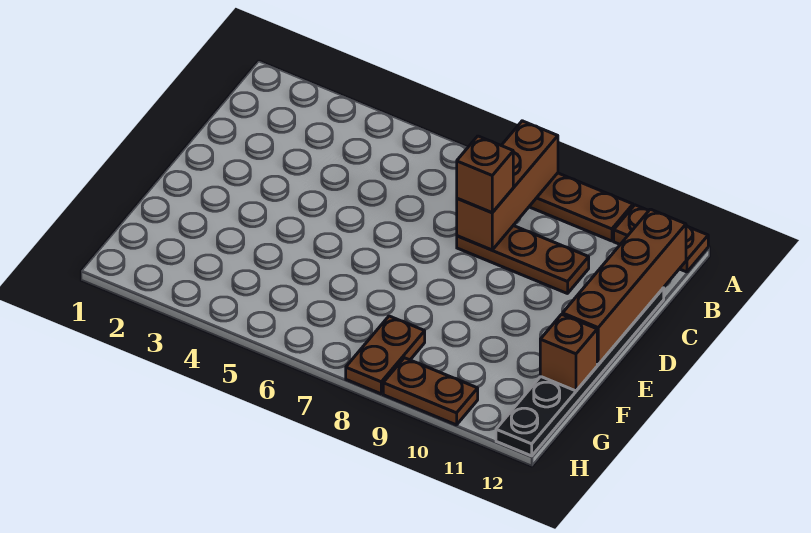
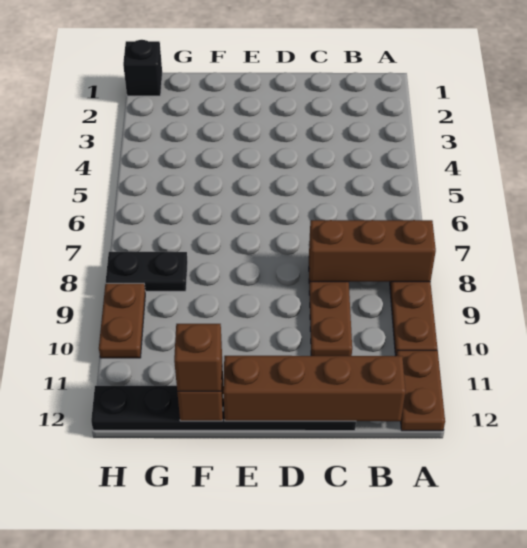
brown brick C8 level 3 -> brown brick F12 level 3
brown plate G8:H8 level 1 -> black plate G8:H8 level 1
none -> black brick H1 level 1

